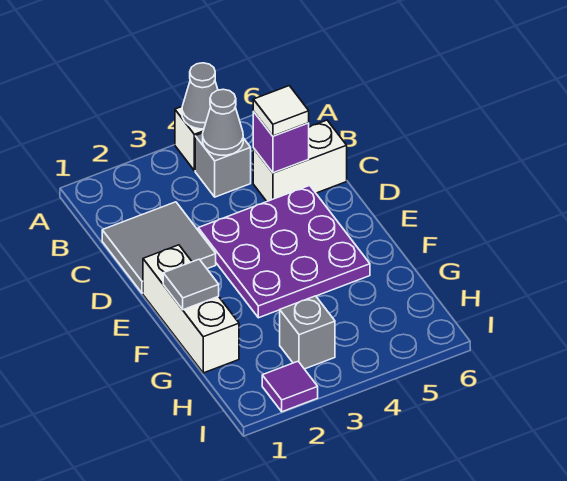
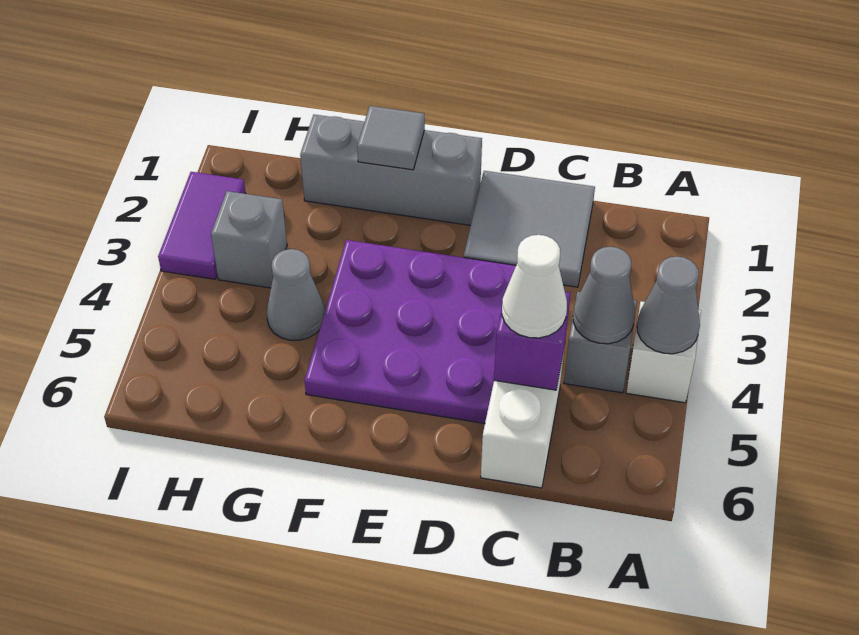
white tile C5 level 3 -> white cone C5 level 3
white brick E1:G1 level 1 -> grey brick E1:G1 level 1
none -> grey cone G4 level 1
purple tile I2 level 1 -> purple tile I2:I3 level 1

